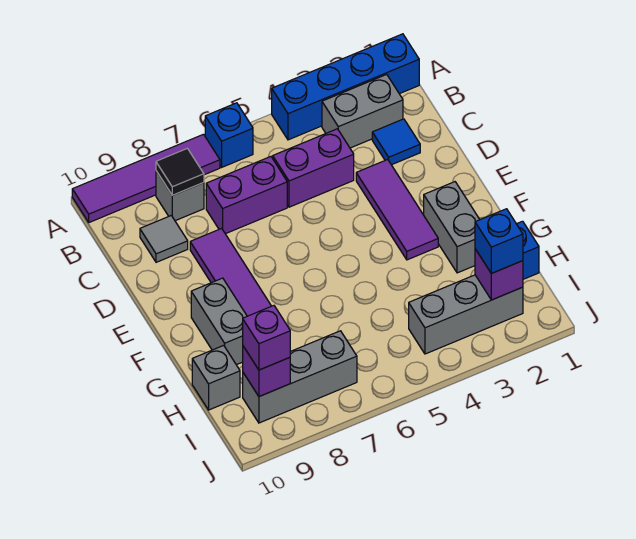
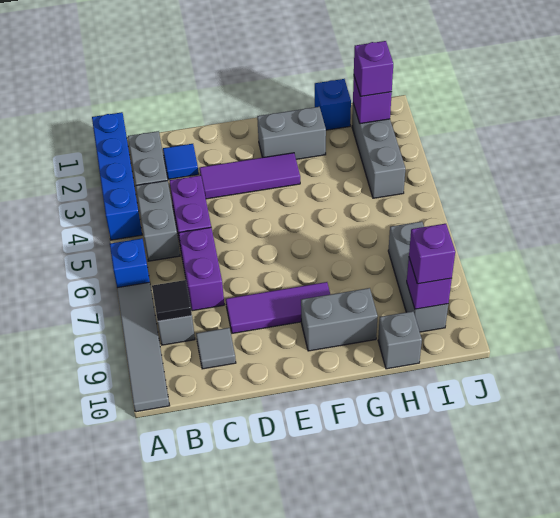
purple tile A7:A10 level 1 -> grey tile A7:A10 level 1
none -> grey brick B4:B5 level 1
blue brick I2 level 3 -> purple brick I2 level 3

